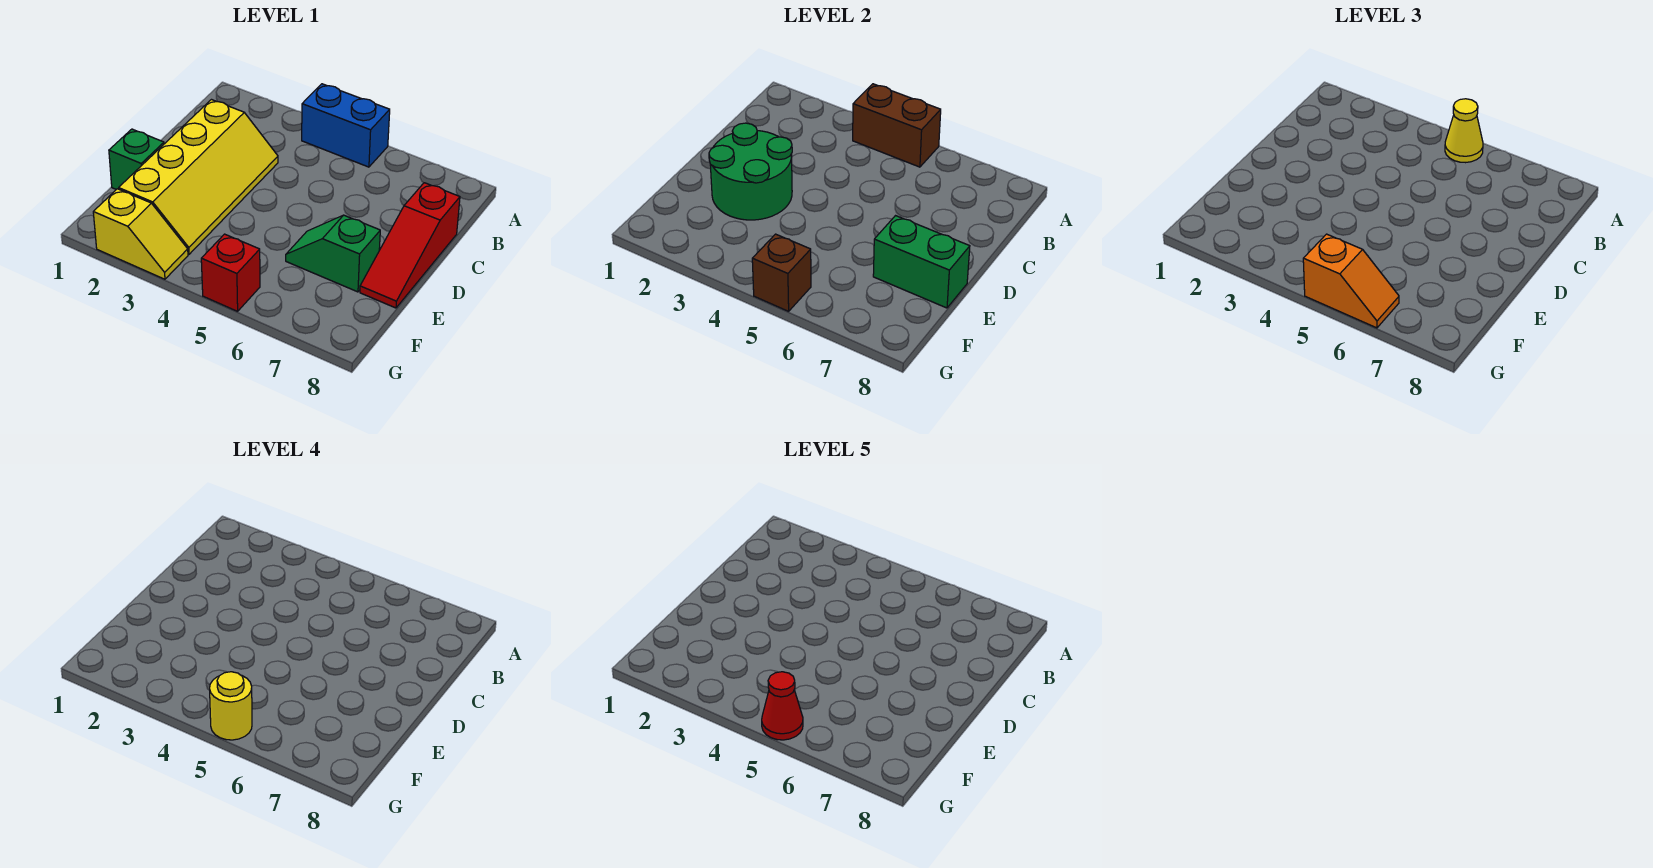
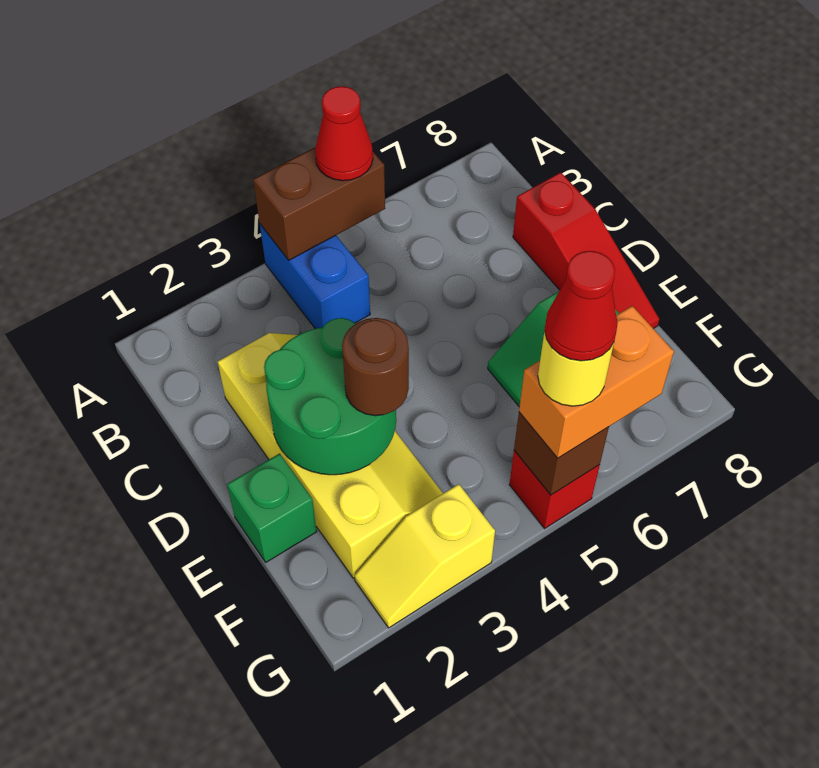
blue brick A4:A5 level 1 -> blue brick A4:B4 level 1
yellow cone A5 level 3 -> red cone A5 level 3
none -> brown round brick E3 level 3
green brick E7:E8 level 2 -> none
yellow slope G2:G3 level 1 top 2 -> yellow slope G2:G3 level 1 top 3
orange slope G5:G6 level 3 top 5 -> orange brick G5:G6 level 3

